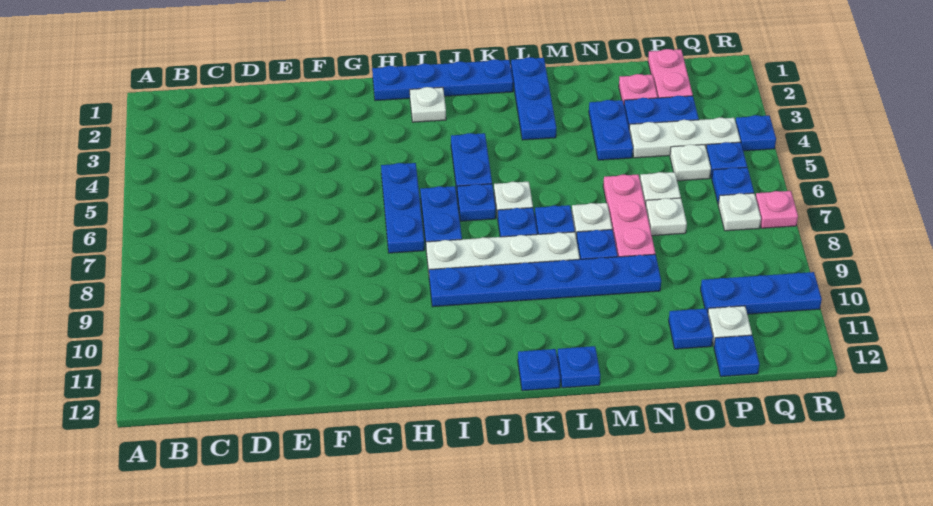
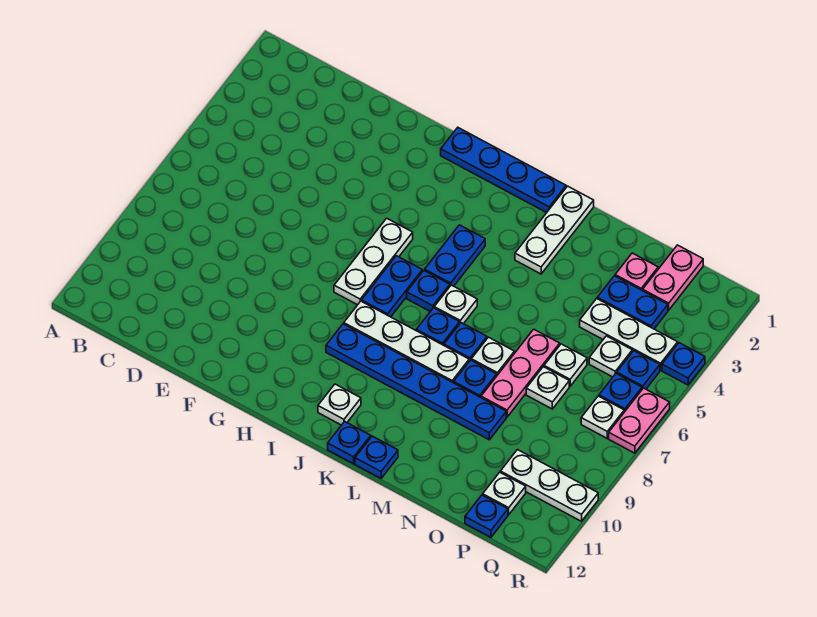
blue plate H5:H7 level 1 -> white plate H5:H7 level 1
white plate I2 level 1 -> white plate J11 level 1
blue plate L1:L3 level 1 -> white plate L1:L3 level 1
blue plate N3:N4 level 1 -> none
blue plate O11 level 1 -> none
blue plate P10:R10 level 1 -> white plate P10:R10 level 1
pink plate R7 level 1 -> pink plate R6:R7 level 1

